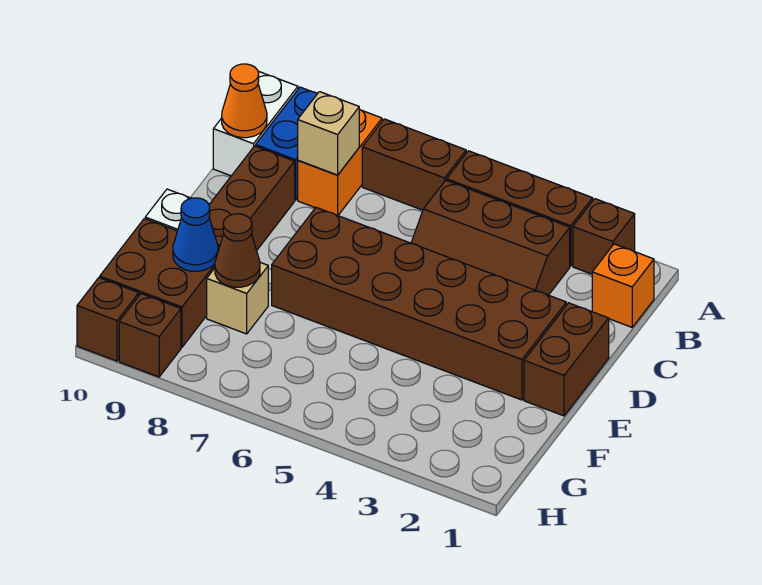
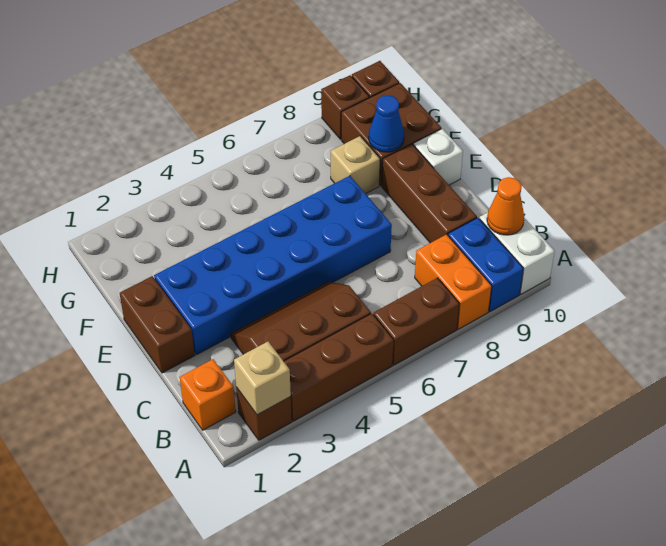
tan brick B8 level 2 -> tan brick A2 level 2
brown brick D2:E7 level 1 -> blue brick D2:E7 level 1
brown cone F8 level 2 -> none

